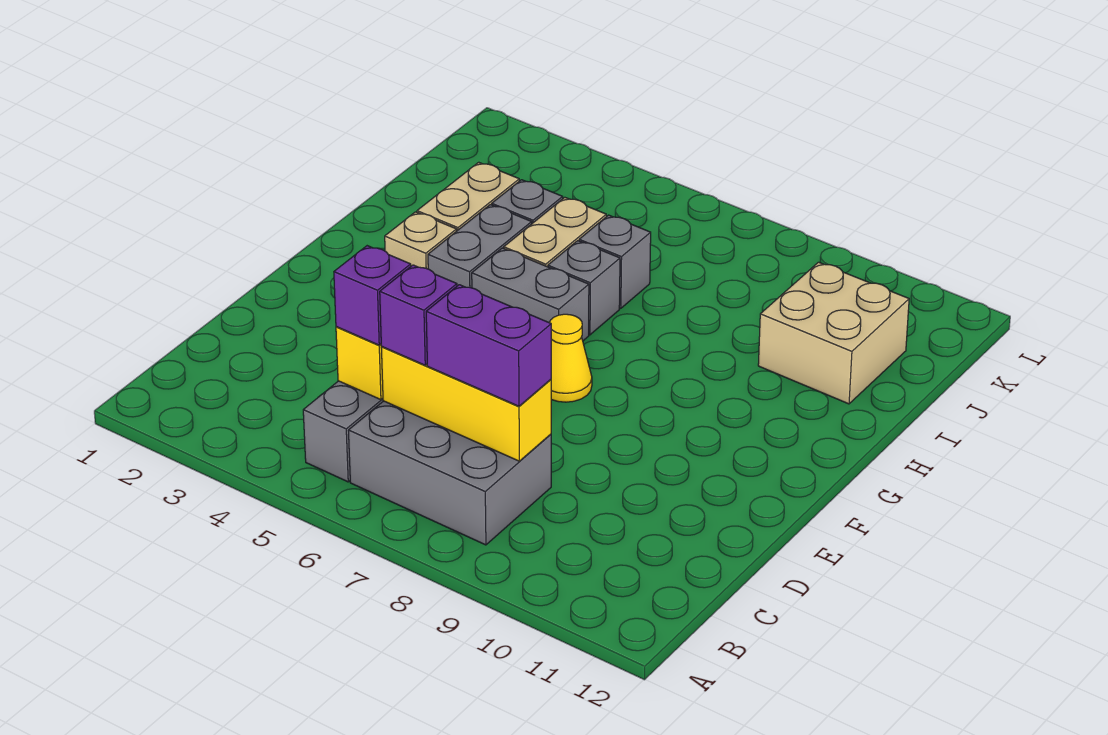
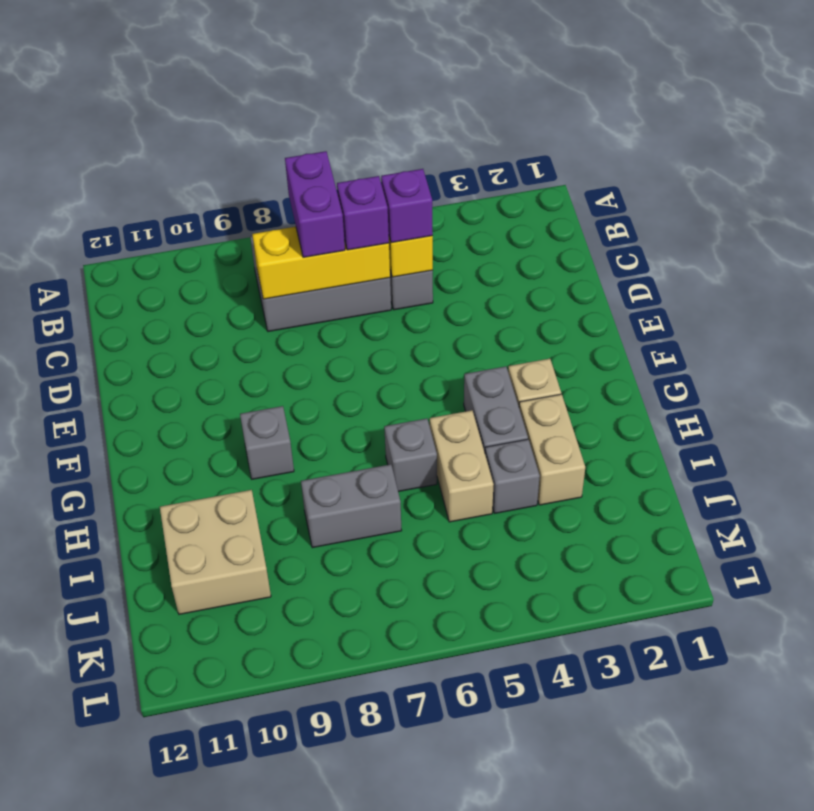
purple brick C7:C8 level 3 -> purple brick B7:C7 level 3
yellow cone F7 level 1 -> none
grey brick G5:G6 level 1 -> grey brick I7:I8 level 1
grey brick I6 level 1 -> grey brick G9 level 1

